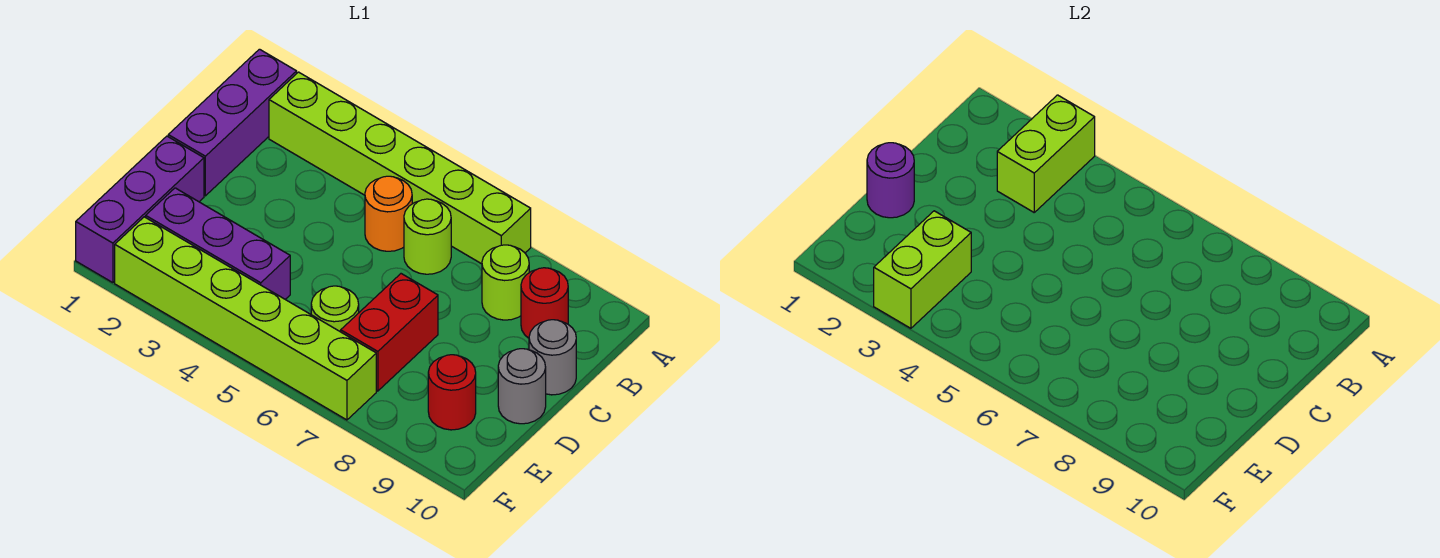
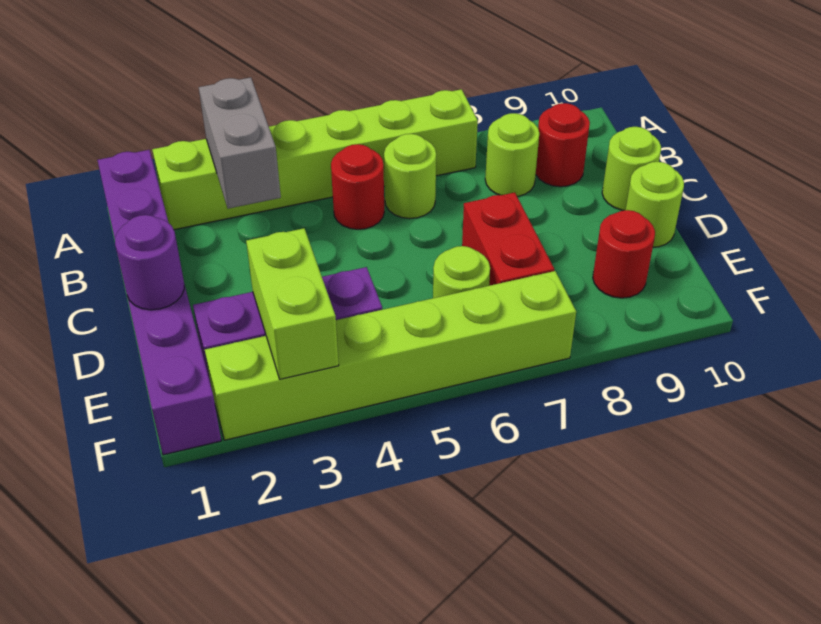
lime brick A3:B3 level 2 -> grey brick A3:B3 level 2
orange round brick B5 level 1 -> red round brick B5 level 1
grey round brick C10 level 1 -> lime round brick C10 level 1
grey round brick D10 level 1 -> lime round brick D10 level 1

